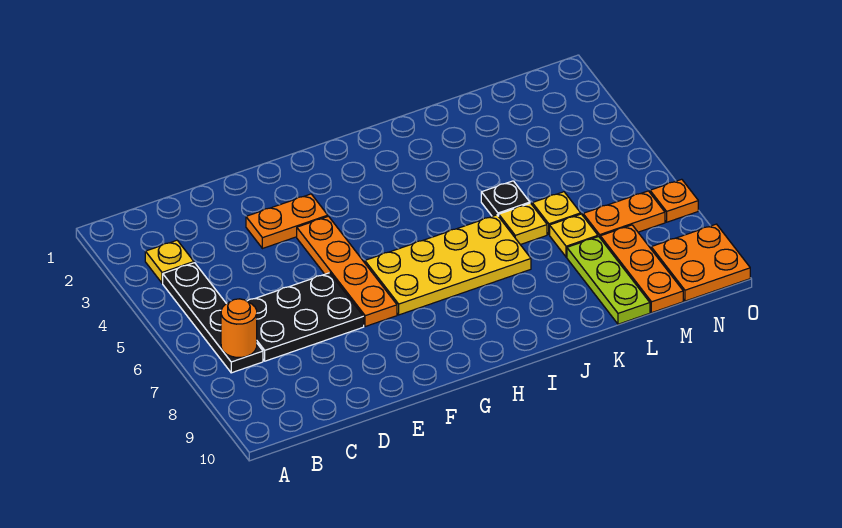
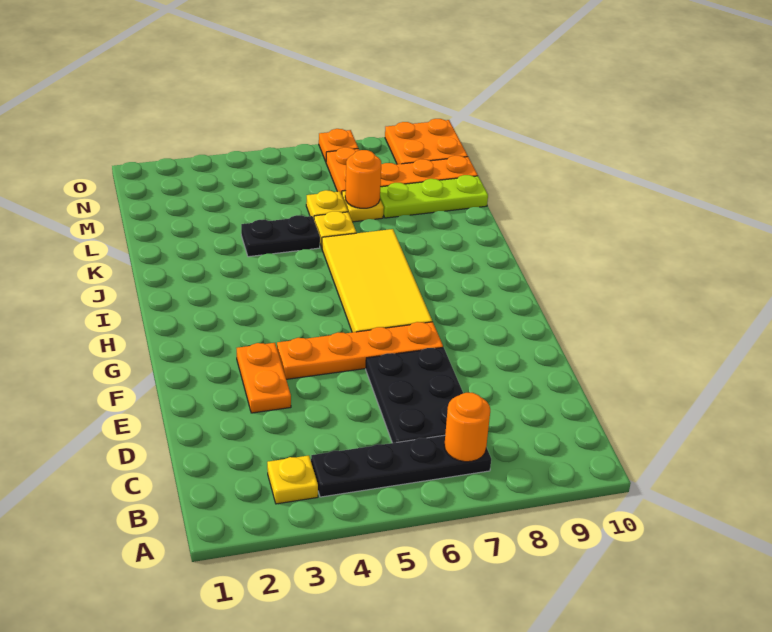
yellow plate G6:J7 level 1 -> yellow tile G6:J7 level 1
black plate K5 level 1 -> black plate K4:K5 level 1
none -> orange round brick L7 level 2

